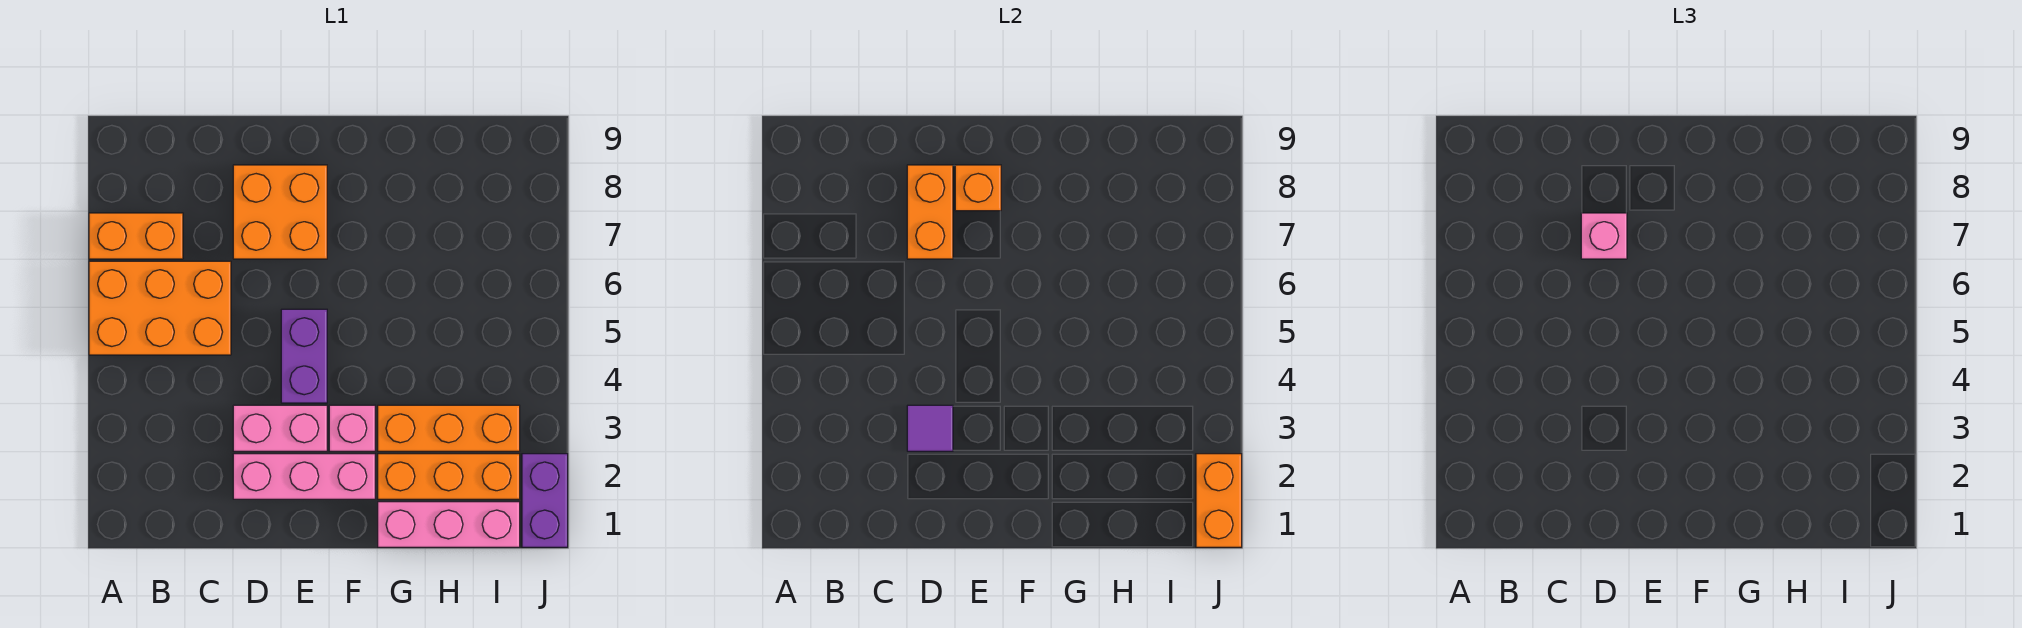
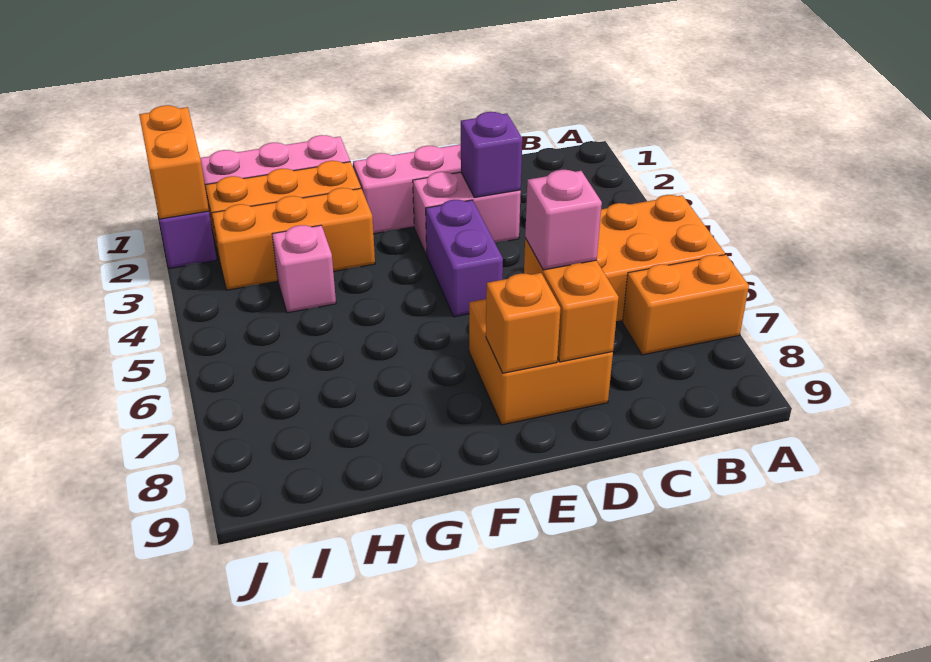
purple tile D3 level 2 -> purple brick D3 level 2
pink brick F3 level 1 -> pink brick H4 level 1

